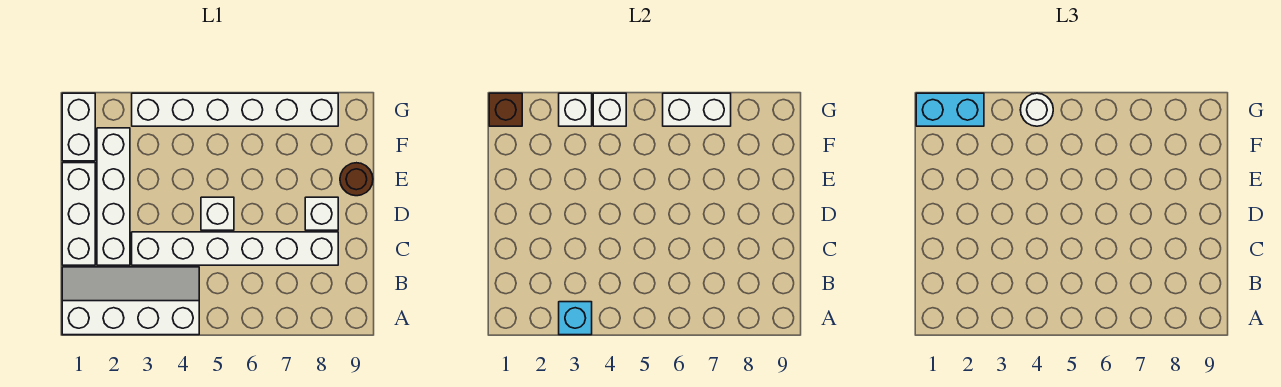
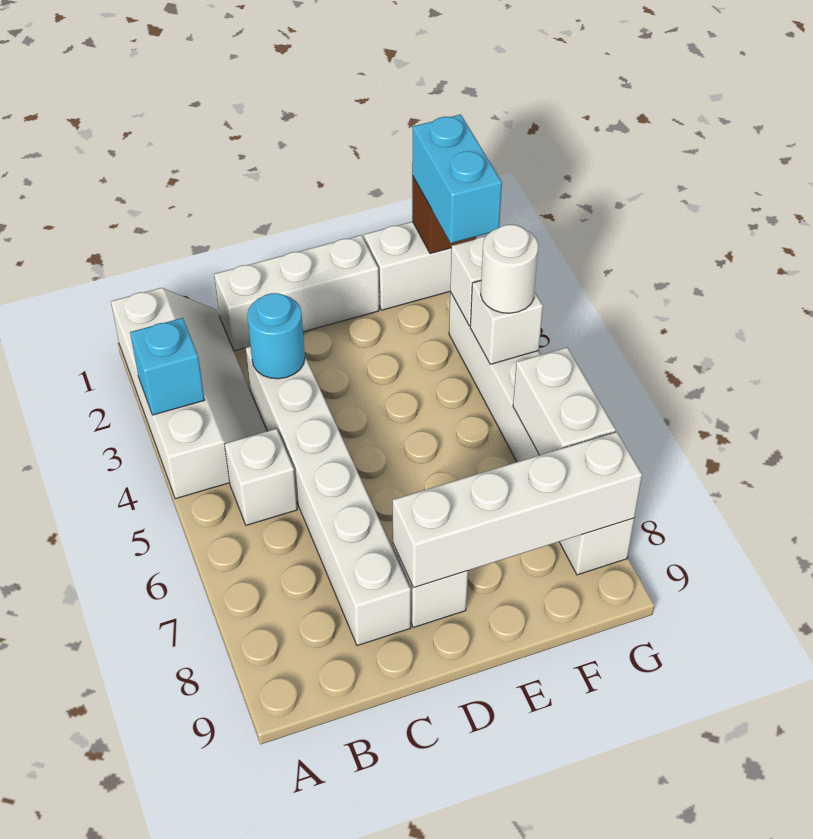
white brick C2:F2 level 1 -> white brick D8:G8 level 2
none -> cyan round brick C3 level 2
white brick D5 level 1 -> white brick B5 level 1
brown round brick E9 level 1 -> none

